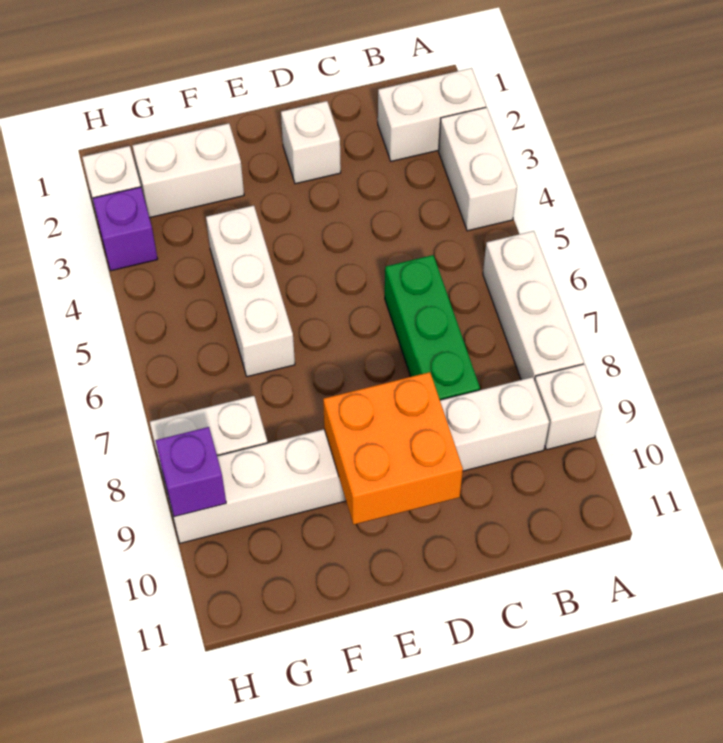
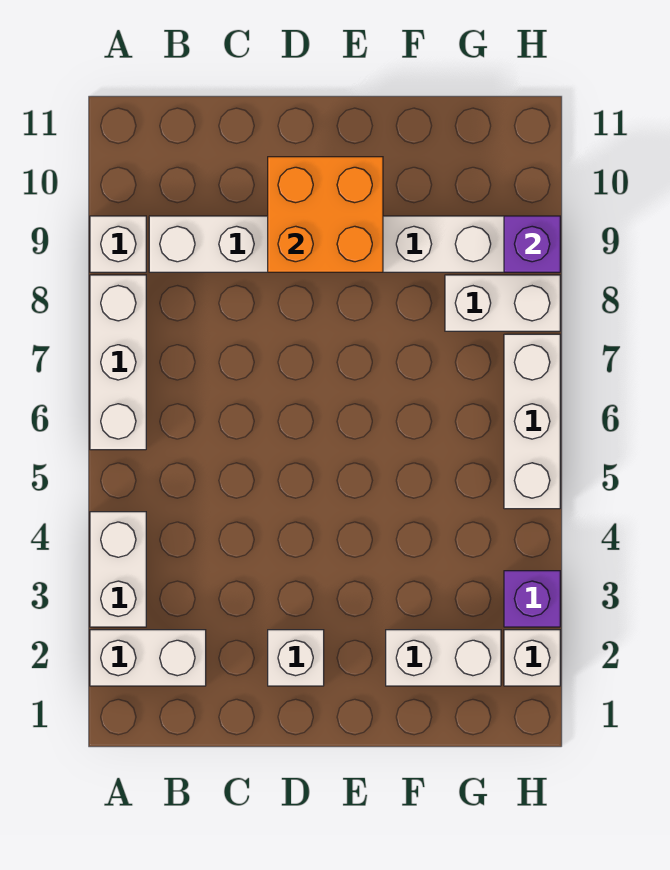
green brick C6:C8 level 1 -> none
white brick F4:F6 level 1 -> white brick H5:H7 level 1

